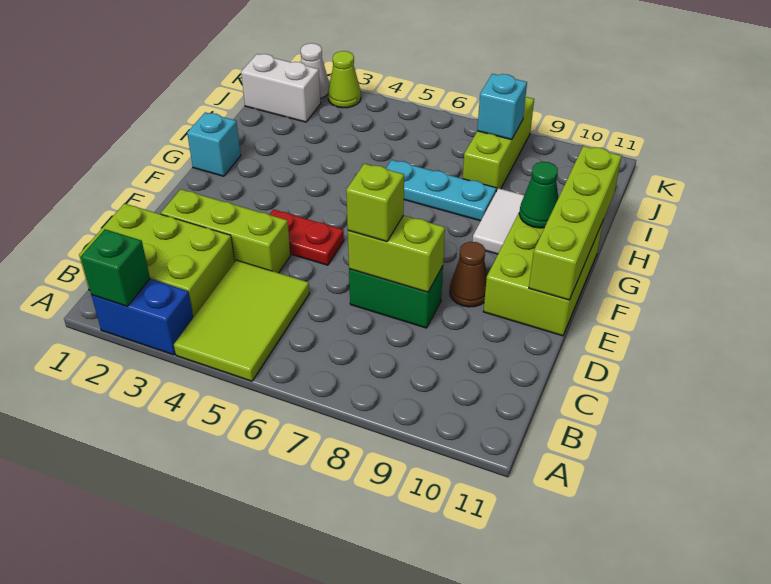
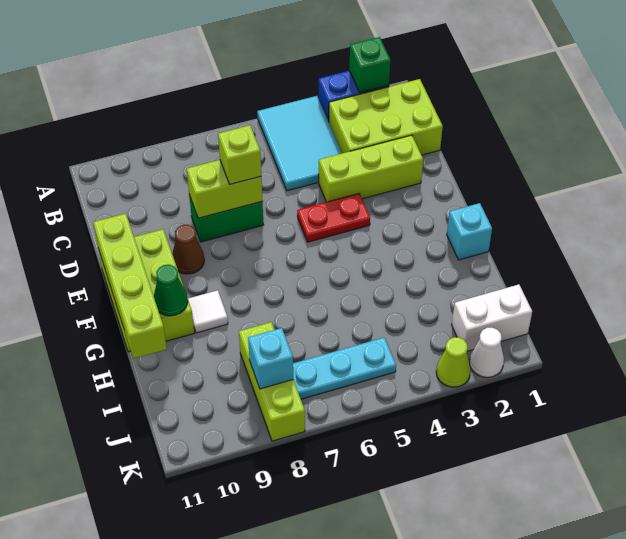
lime tile A4:C5 level 1 -> cyan tile A4:C5 level 1
white tile G9:H9 level 1 -> white tile G9 level 1
cyan plate H6:H8 level 1 -> cyan plate J5:J7 level 1

